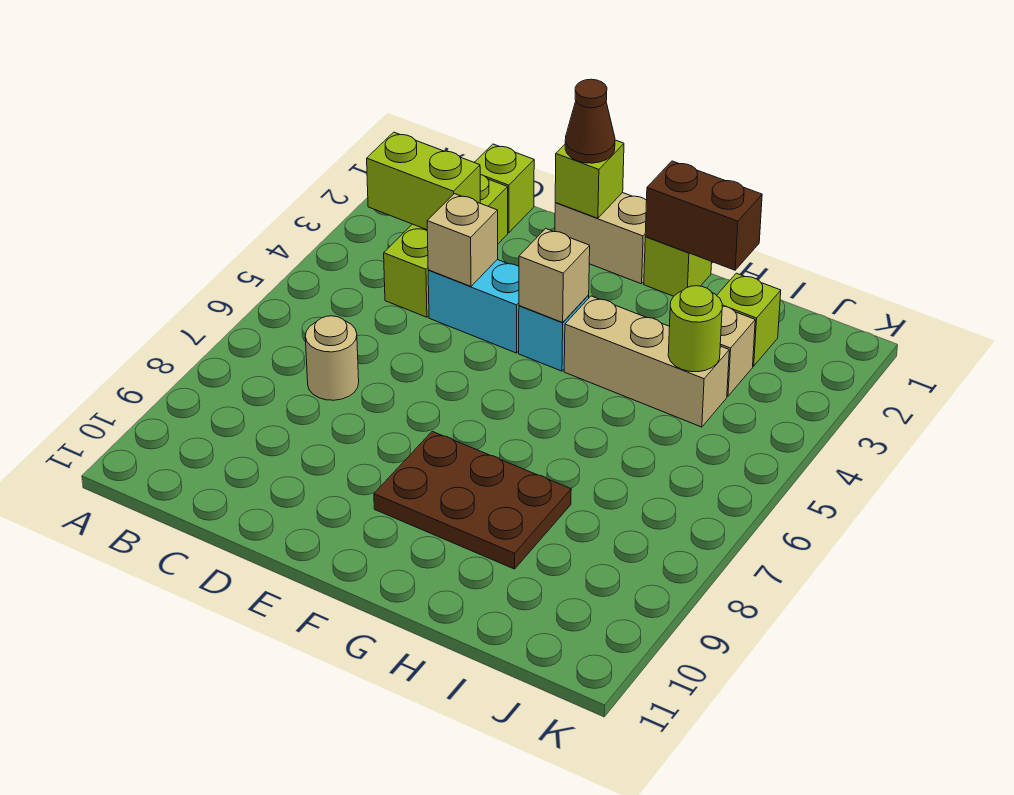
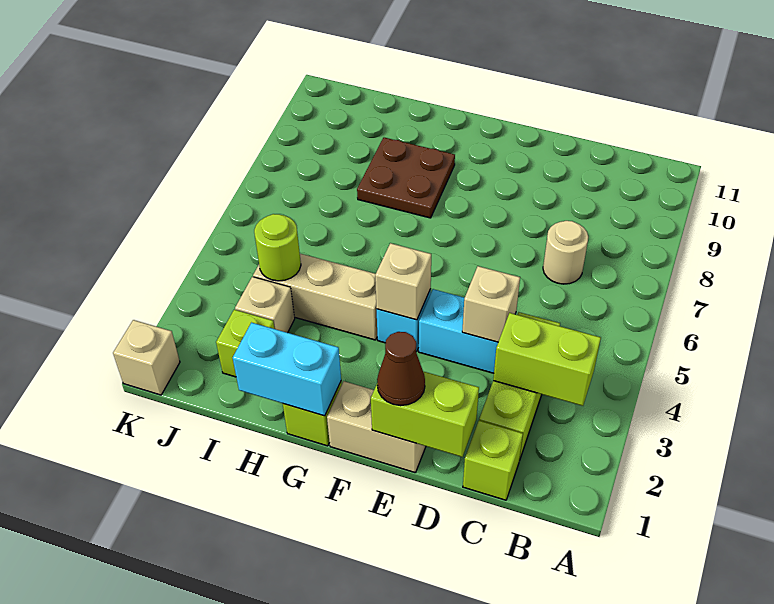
lime brick E1 level 2 -> lime brick D1:E1 level 2
brown plate F8:H9 level 1 -> brown plate G8:H9 level 1
brown brick G1:H1 level 2 -> cyan brick G1:H1 level 2
none -> tan brick K1 level 1

